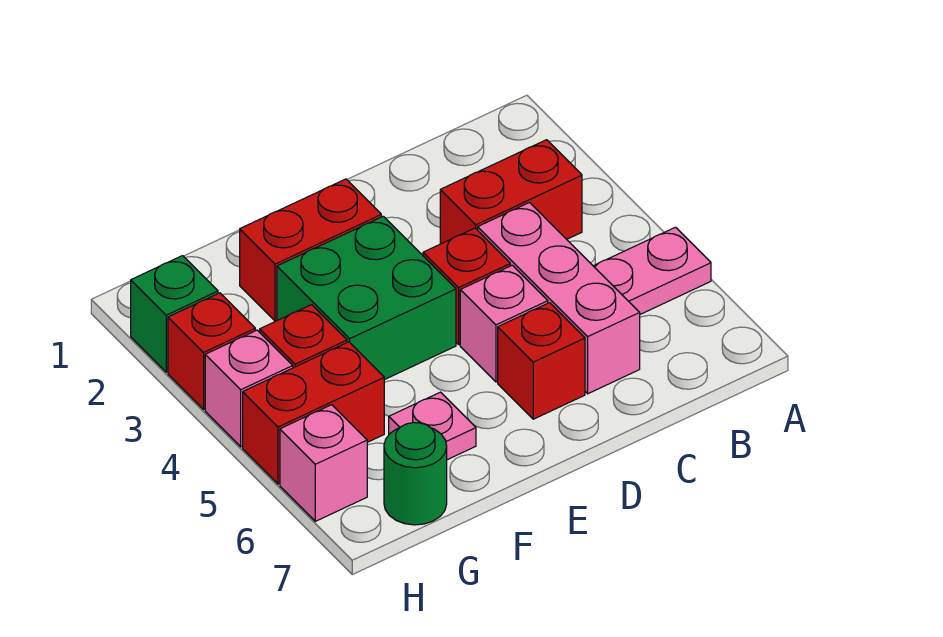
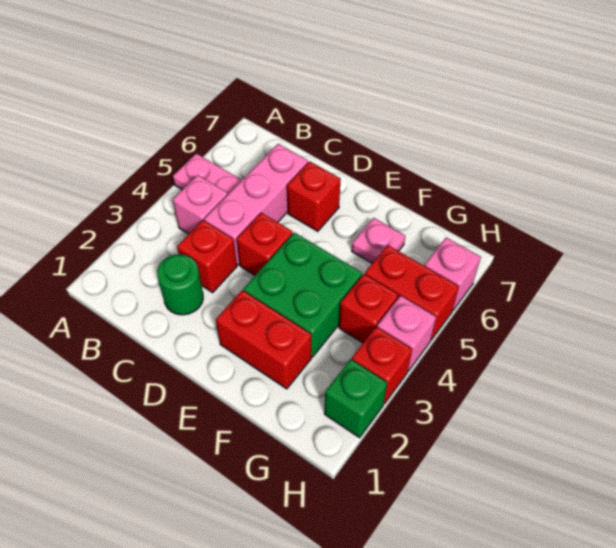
red brick B3:C3 level 1 -> red brick C3 level 1
pink brick D5 level 1 -> pink brick B4 level 1
green round brick G7 level 1 -> green round brick C2 level 1

